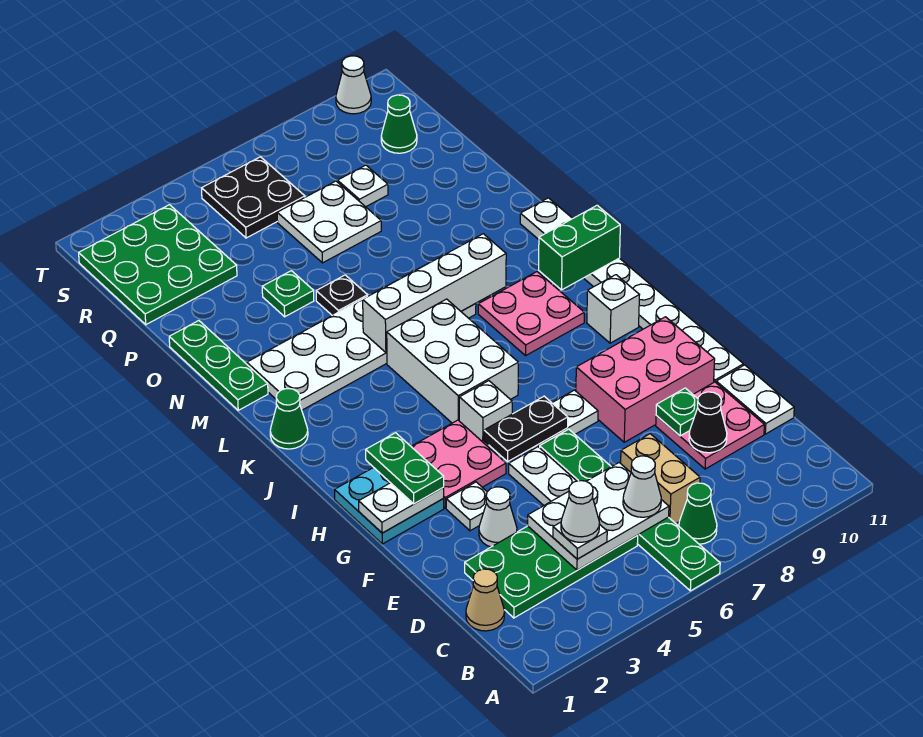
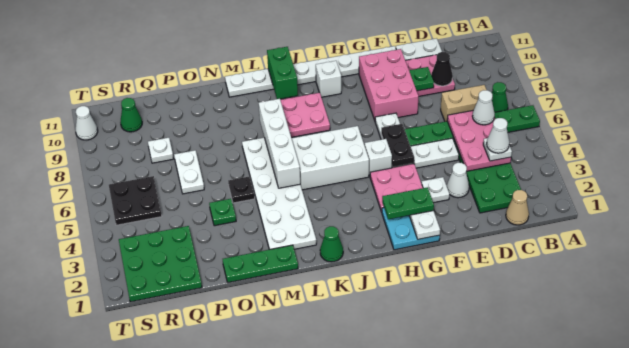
white plate C4:D6 level 2 -> pink plate C4:D6 level 2
white plate P6:Q7 level 1 -> white plate P6:P7 level 1

